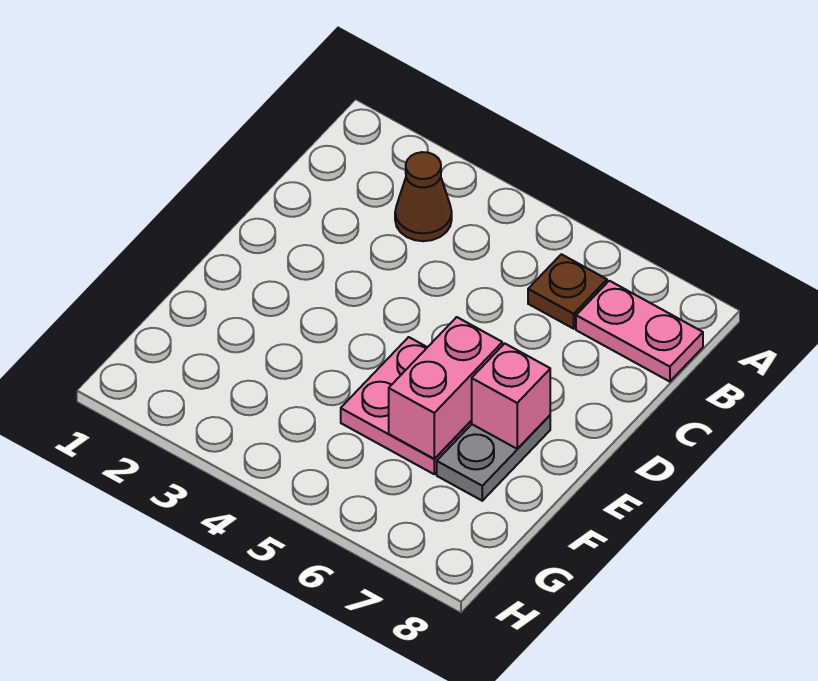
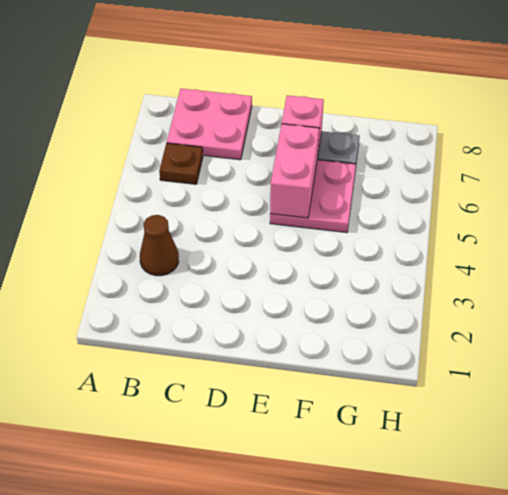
pink plate B7:B8 level 1 -> pink plate B7:C8 level 1
pink brick E6:F6 level 2 -> pink brick E5:E6 level 2

